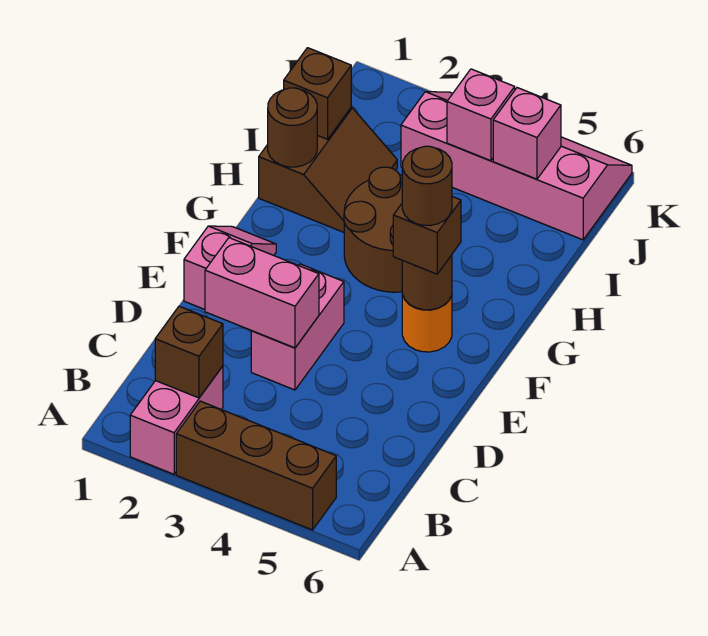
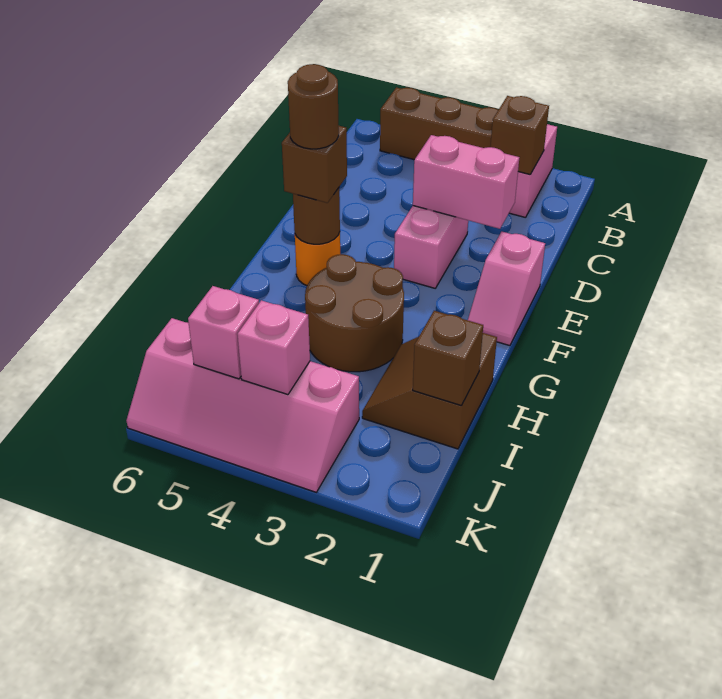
brown round brick H1 level 2 -> none

